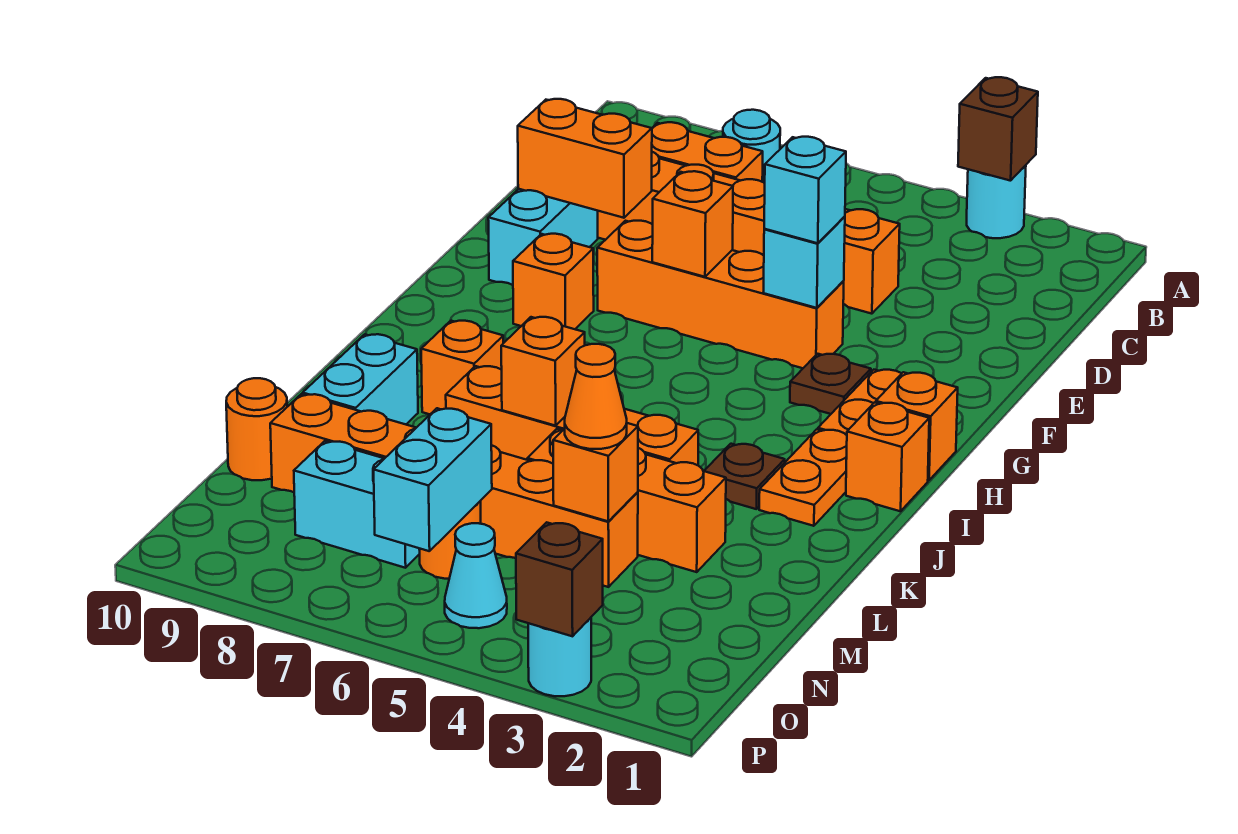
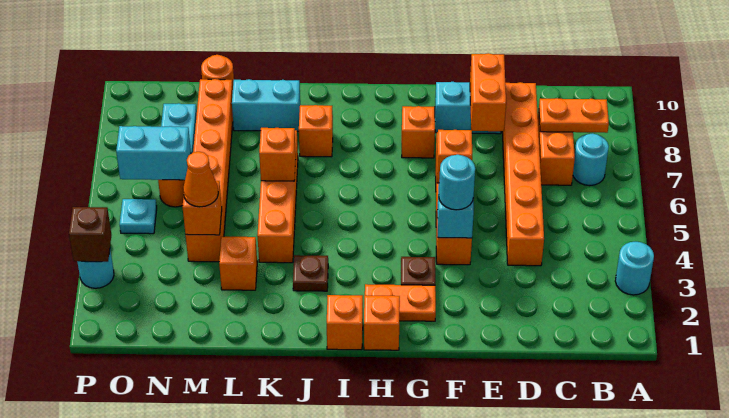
brown brick A3 level 2 -> none
cyan brick F4 level 3 -> cyan round brick F4 level 3
orange plate I2:J2 level 1 -> orange plate B8:C8 level 2
orange brick L3:L5 level 1 -> orange brick L3 level 1
cyan cone O5 level 1 -> cyan plate O5 level 1

